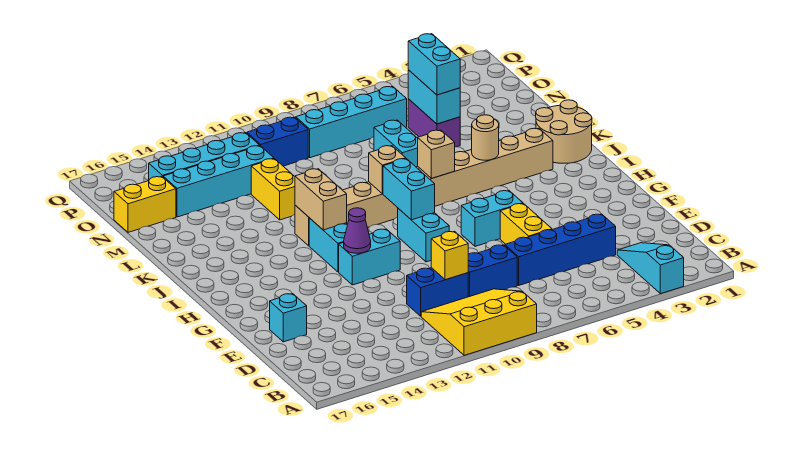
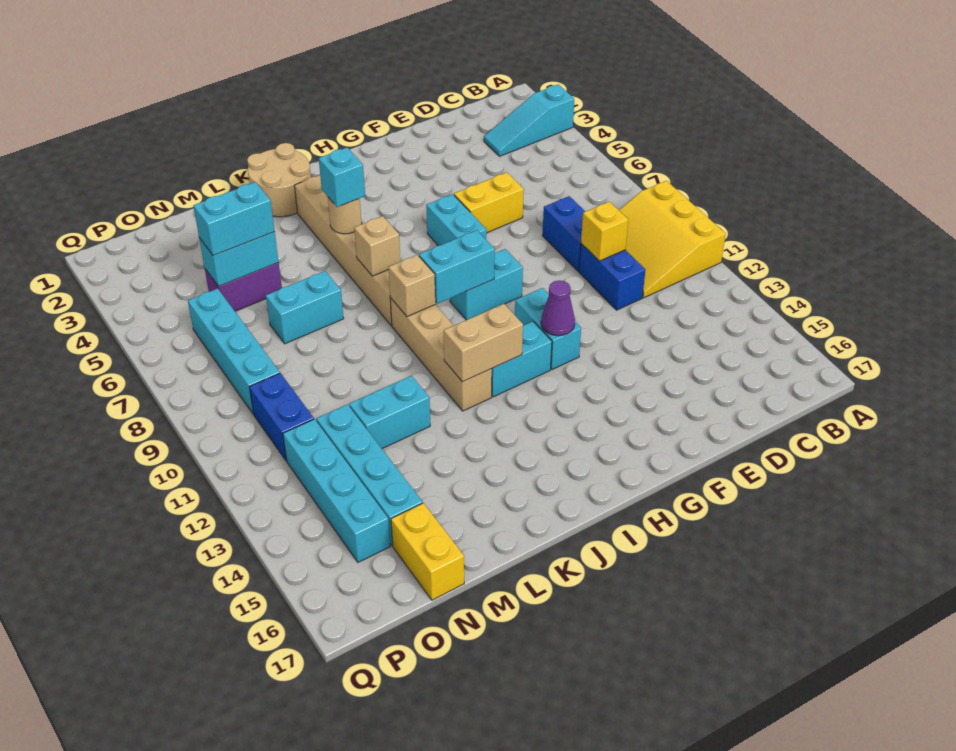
blue brick D4:D7 level 1 -> none
cyan brick E16 level 1 -> cyan brick J5 level 3
yellow brick L12:M12 level 1 -> cyan brick L12:M12 level 1

